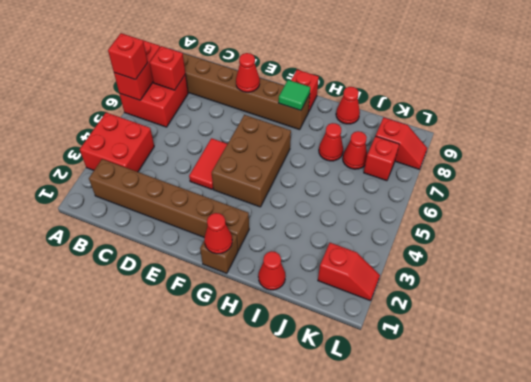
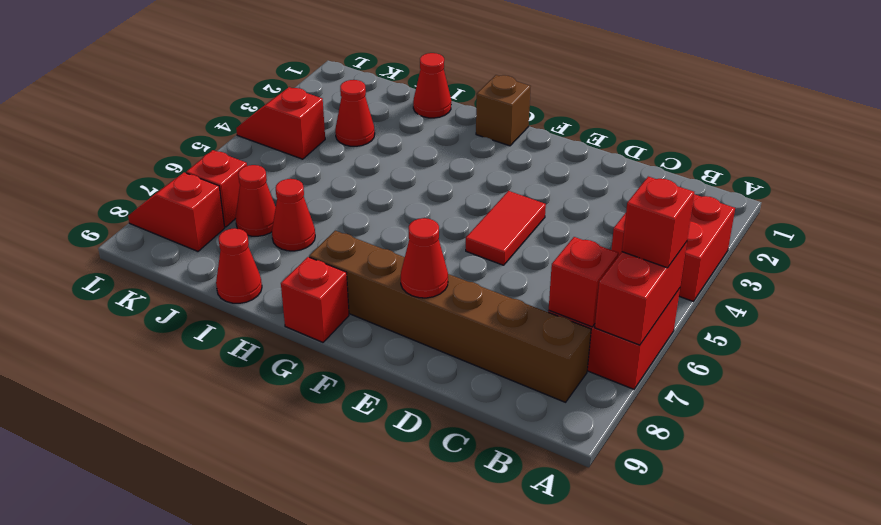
brown brick B2:G2 level 1 -> none
brown brick F4:G6 level 1 -> none
red cone G1 level 2 -> red cone J3 level 1
green tile G8 level 2 -> none
red slope K2:L2 level 1 top K -> red slope K4:L4 level 1 top K

